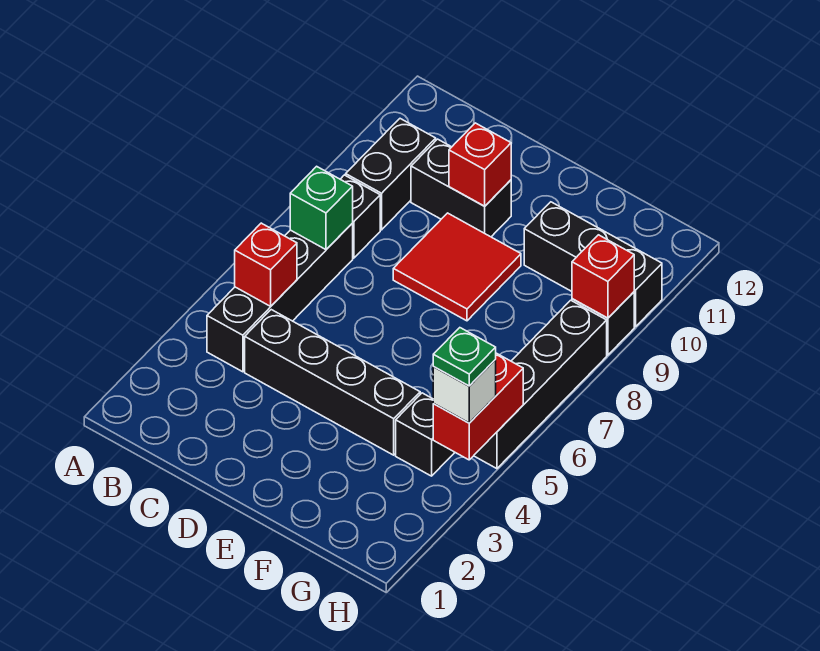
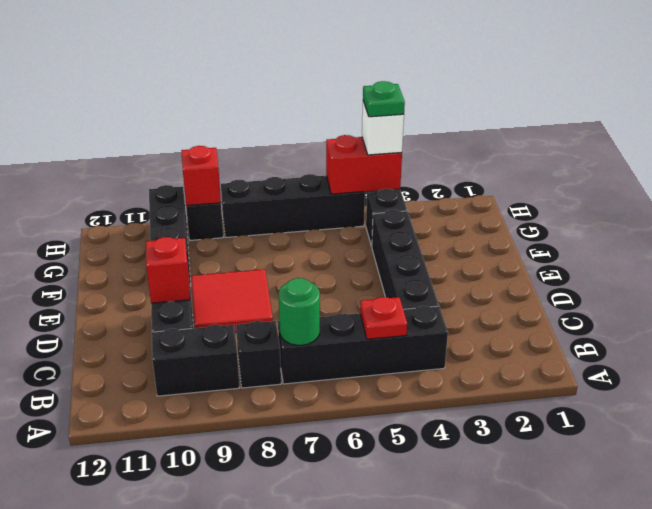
red brick B5 level 2 -> red plate B5 level 2
green brick B7 level 2 -> green round brick B7 level 2

